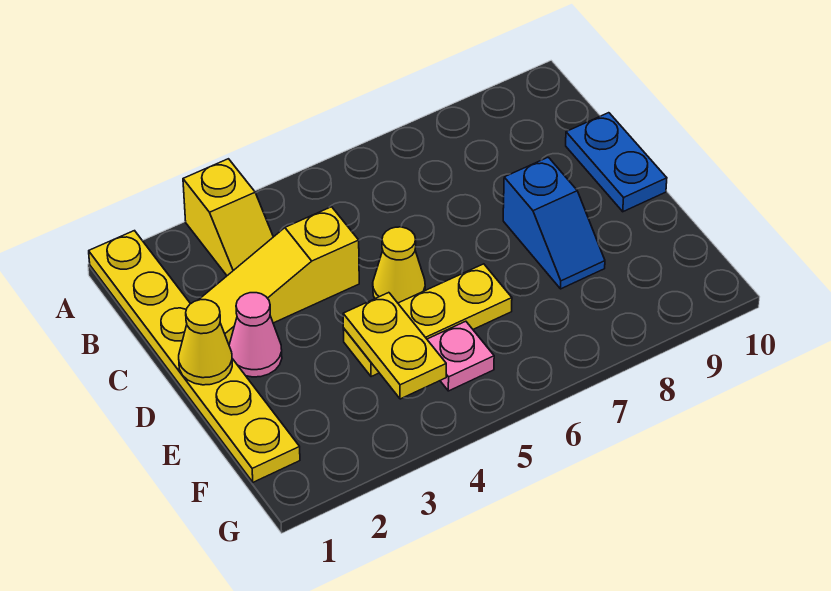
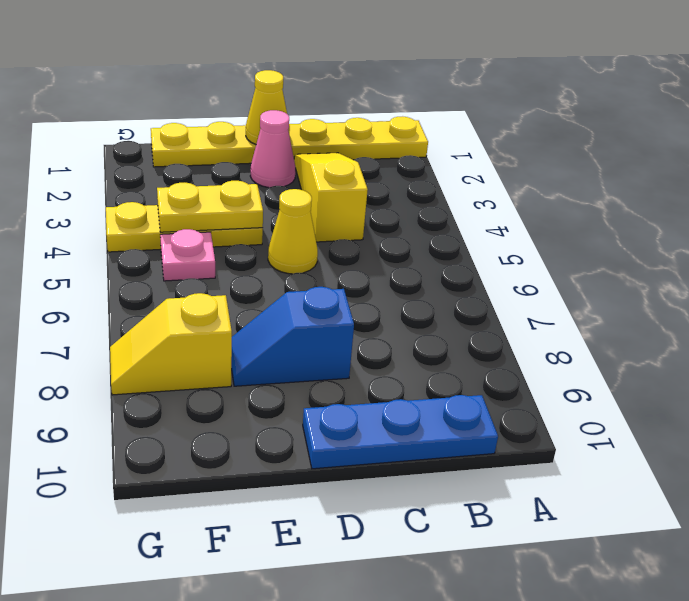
yellow slope A3:B3 level 1 top A -> yellow slope F8:G8 level 1 top F
blue plate C10:D10 level 1 -> blue plate B10:D10 level 1
yellow plate E4:E6 level 1 -> yellow plate E4:G4 level 1

